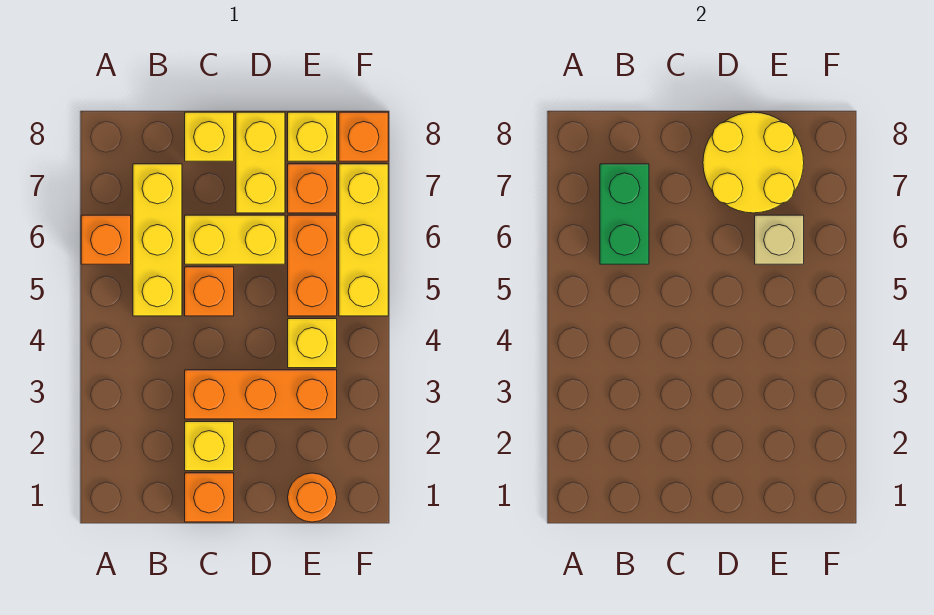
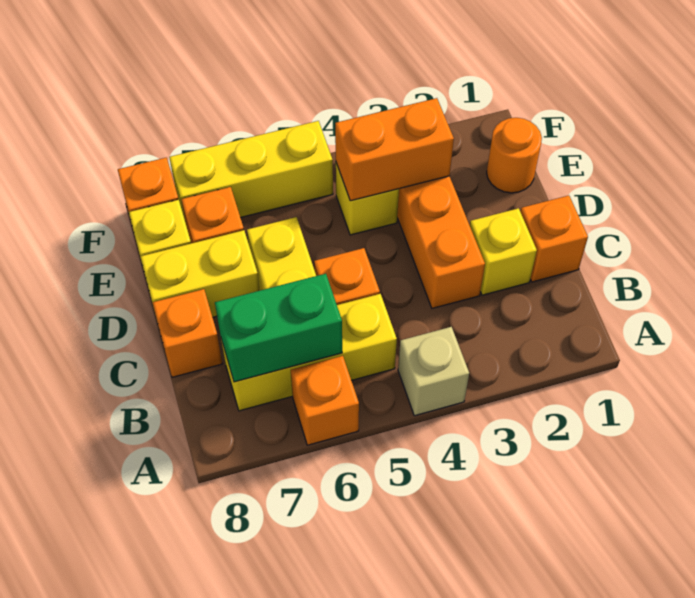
yellow brick C8 level 1 -> orange brick C8 level 1
yellow round brick D7:E8 level 2 -> none
orange brick E5:E6 level 1 -> orange brick E3:E4 level 2
tan brick E6 level 2 -> tan brick A4 level 1

